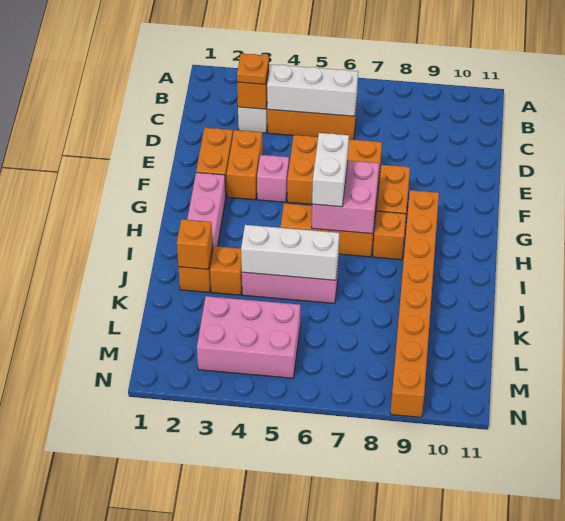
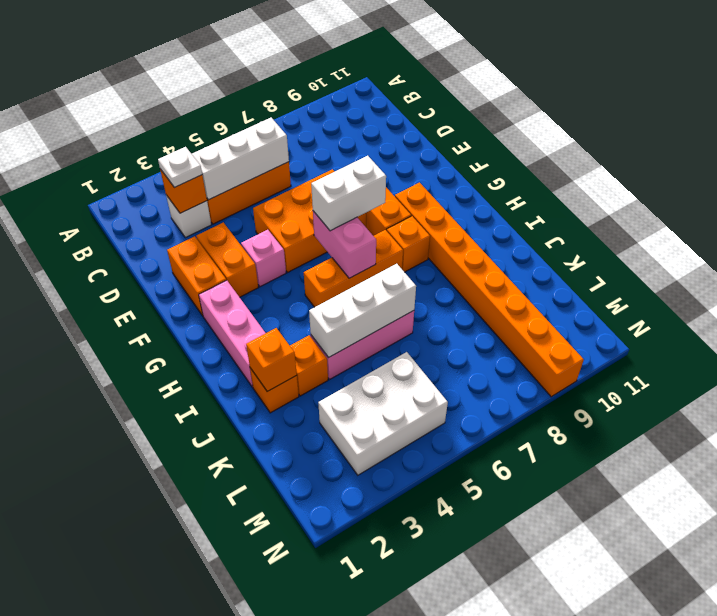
orange plate C3 level 3 -> white plate C3 level 3
pink brick G6:H7 level 2 -> pink brick G6:H6 level 2
white brick G6:H6 level 3 -> white brick G6:G7 level 3
pink brick L3:M5 level 1 -> white brick L3:M5 level 1

